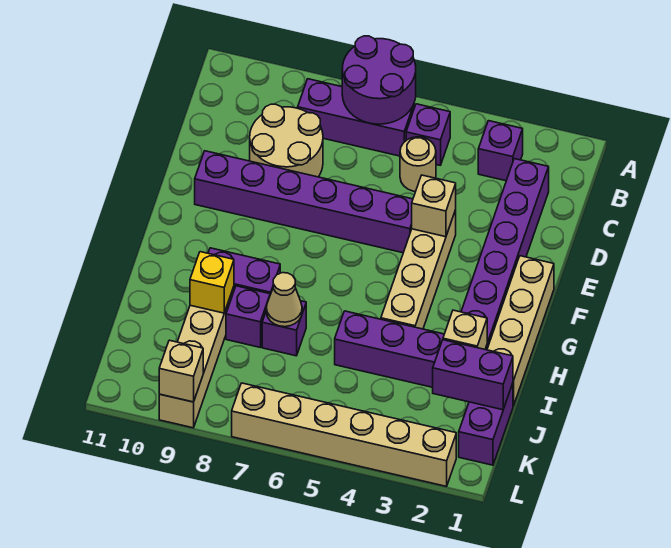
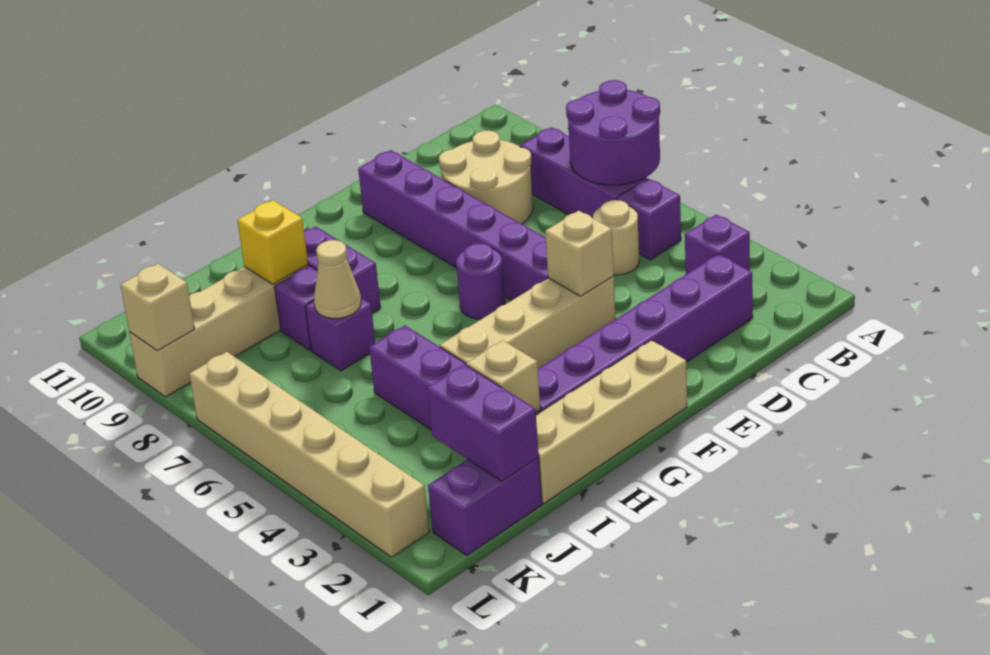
none -> purple round brick F6 level 1

